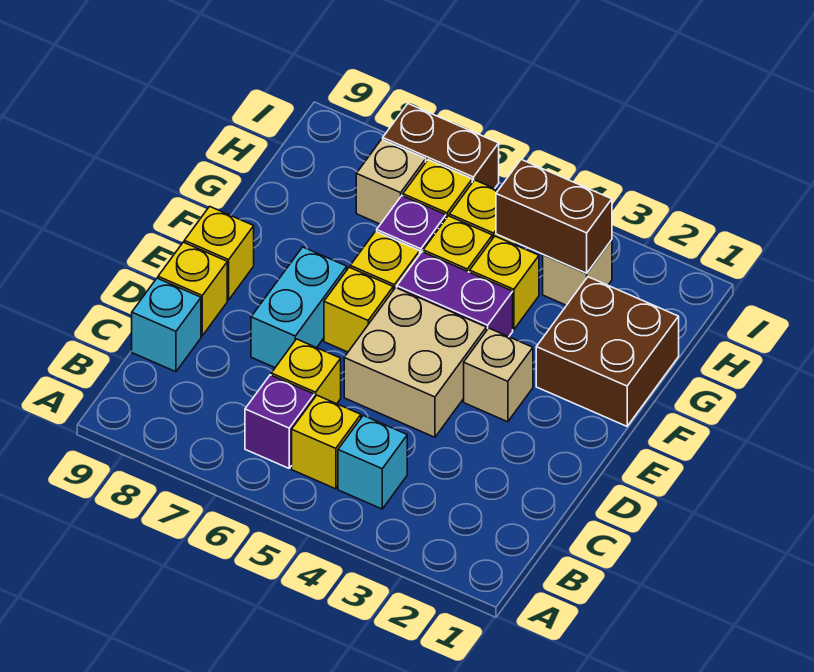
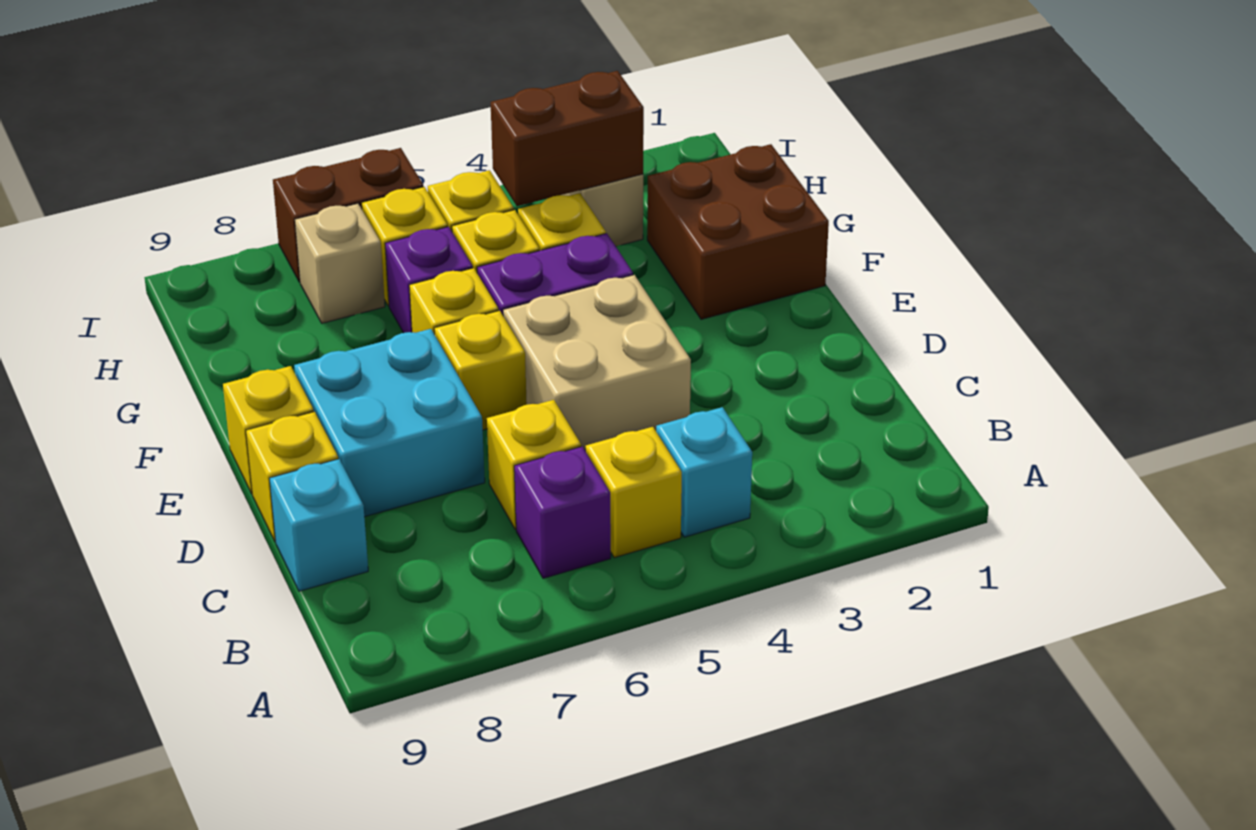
cyan brick D7:E7 level 1 -> cyan brick D7:E8 level 1
tan brick E3 level 1 -> none

